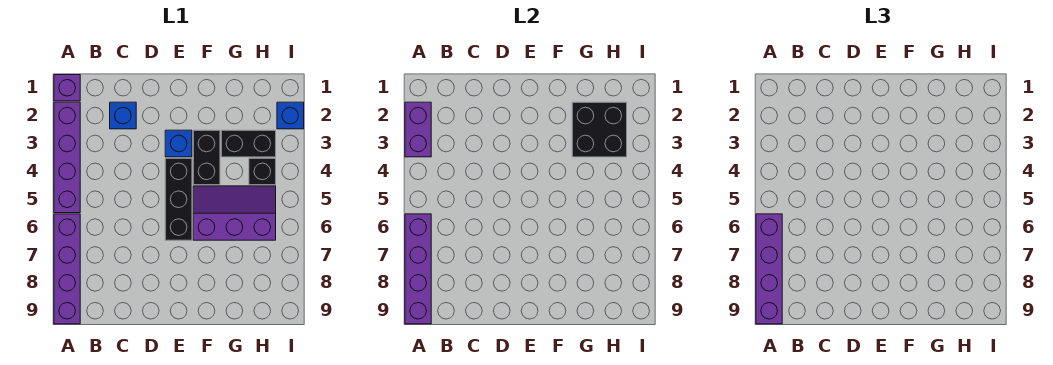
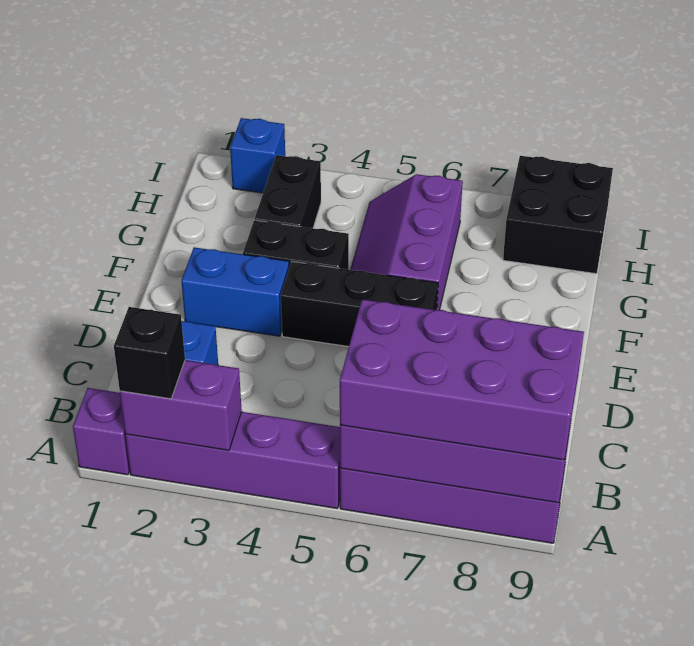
purple brick A6:A9 level 3 -> purple brick A6:B9 level 3
blue brick E3 level 1 -> blue brick E2:E3 level 1
black brick G2:H3 level 2 -> black brick H8:I9 level 1
black brick H4 level 1 -> black brick A2 level 3

